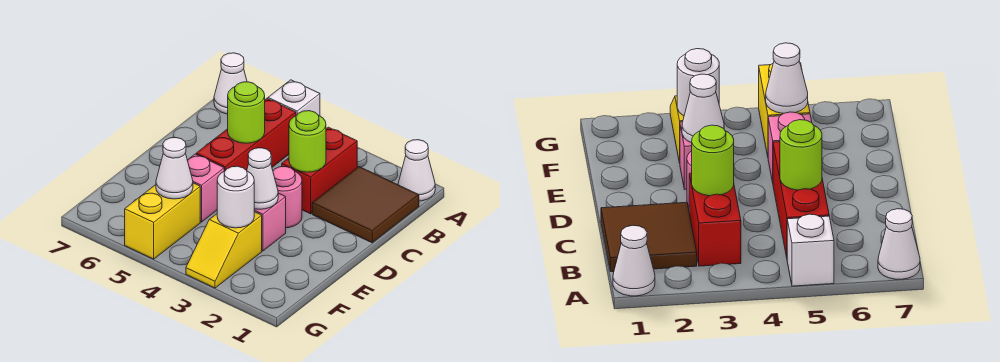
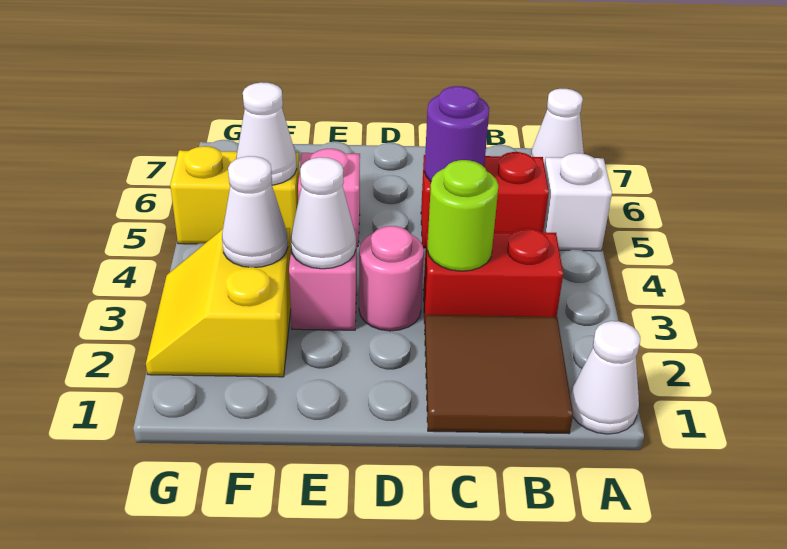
red brick B5:D5 level 1 -> red brick B5:C5 level 1
lime round brick C5 level 2 -> purple round brick C5 level 2
yellow slope F3:G3 level 1 top F -> yellow slope F2:G3 level 1 top F
white round brick F3 level 2 -> white cone F3 level 2

